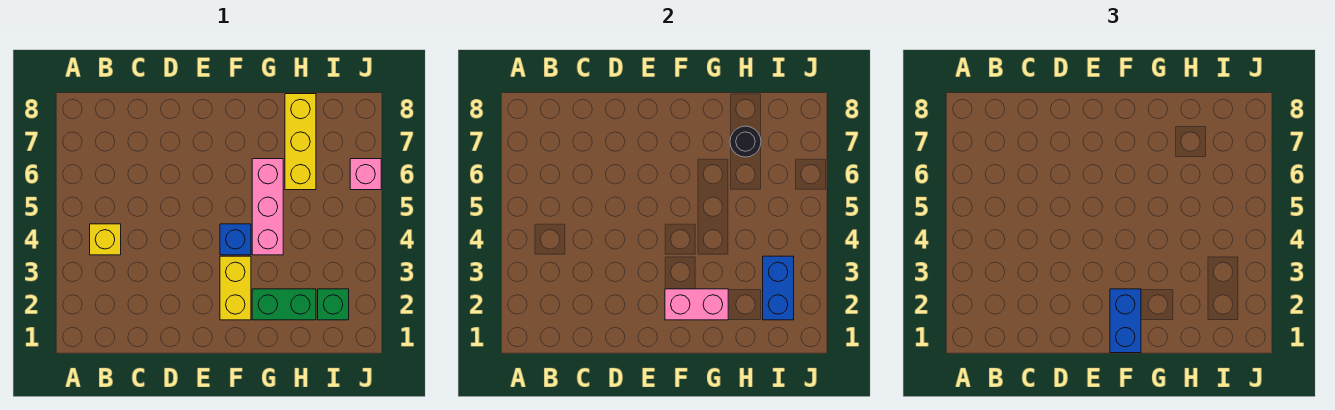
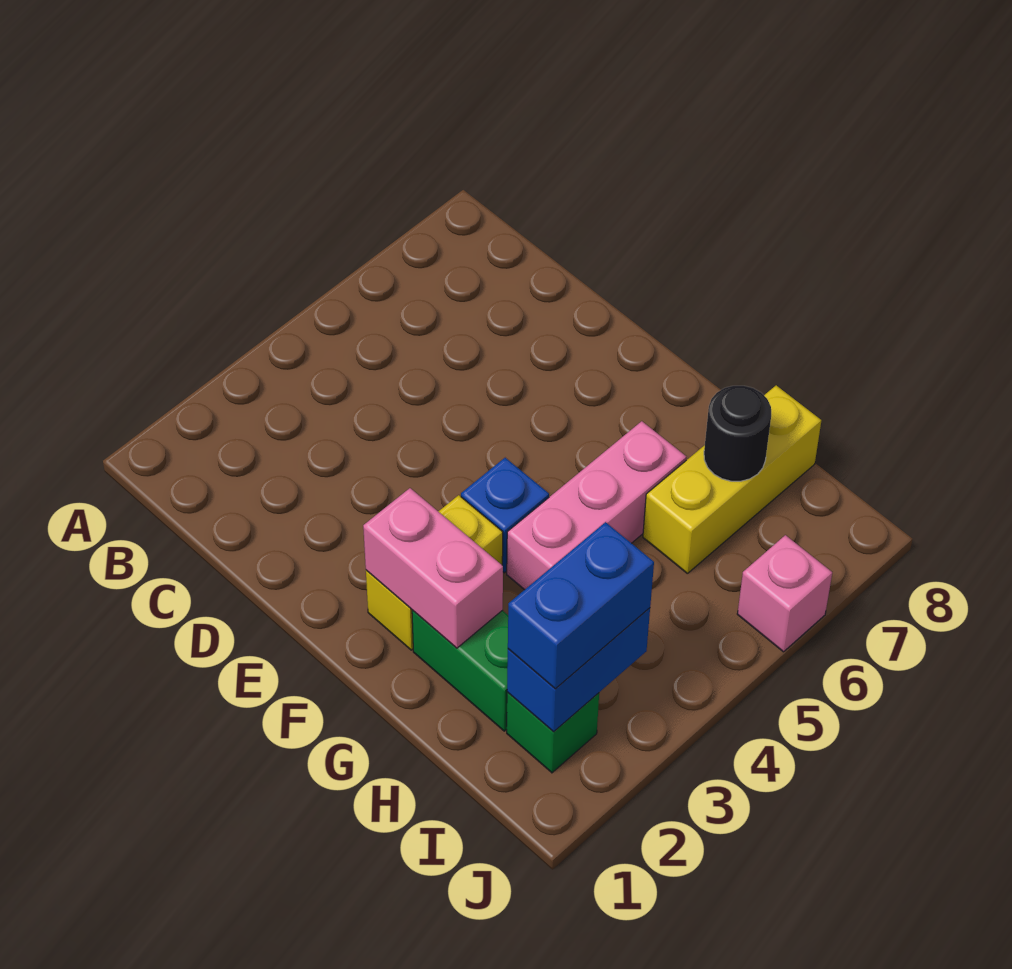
yellow brick B4 level 1 -> none
blue brick F1:F2 level 3 -> blue brick I2:I3 level 3

